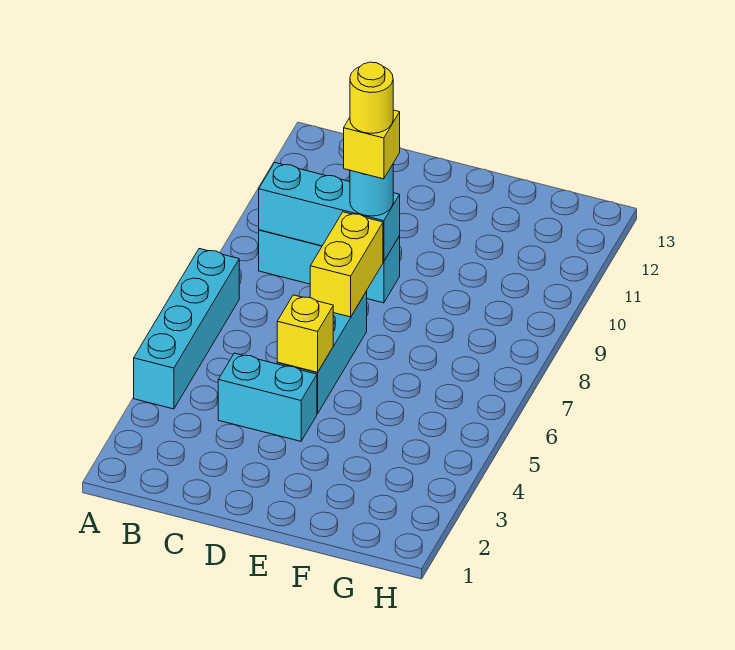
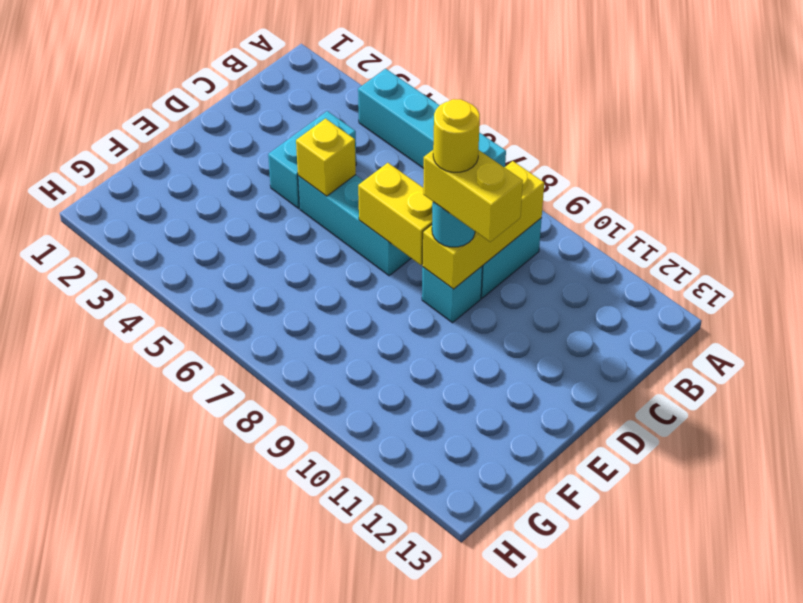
cyan brick B9:D9 level 2 -> yellow brick B9:D9 level 2
yellow brick D9 level 4 -> yellow brick D9:D10 level 4

